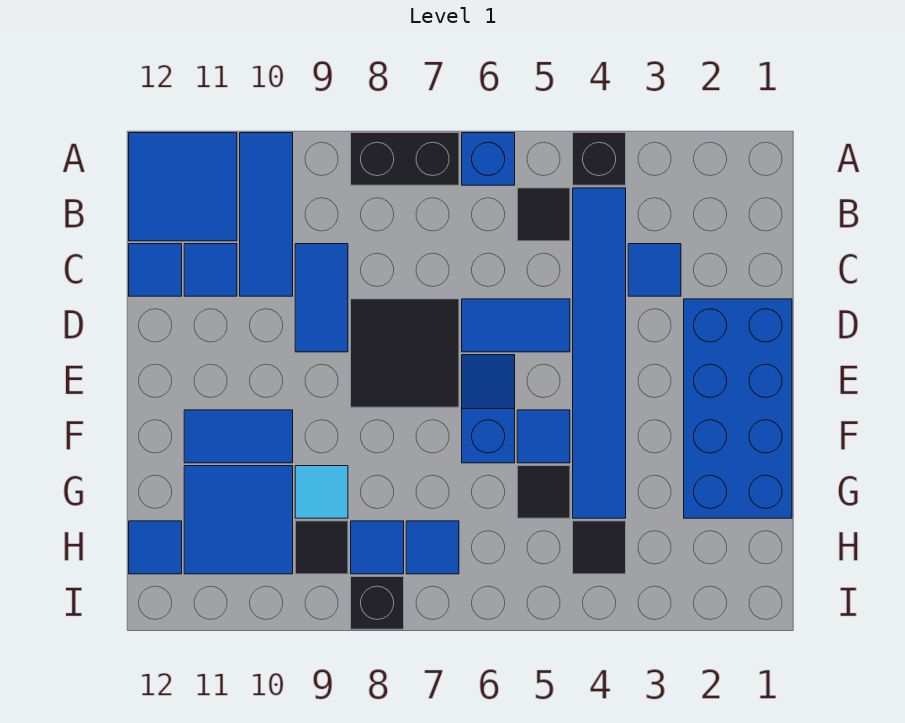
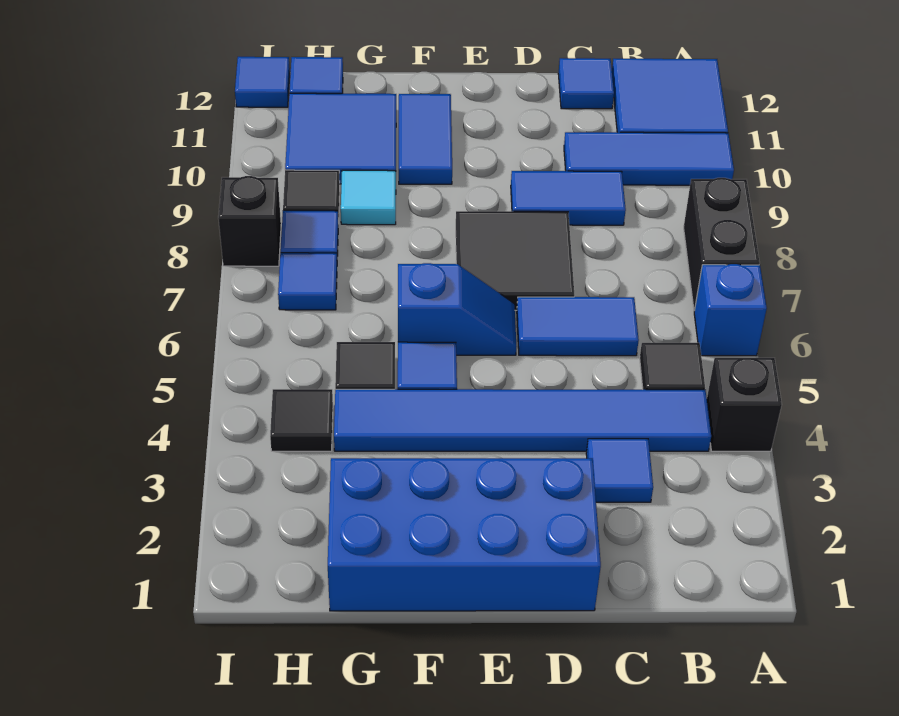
blue tile C11 level 1 -> blue tile I12 level 1
blue tile D5:D6 level 1 -> blue tile C6:D6 level 1

